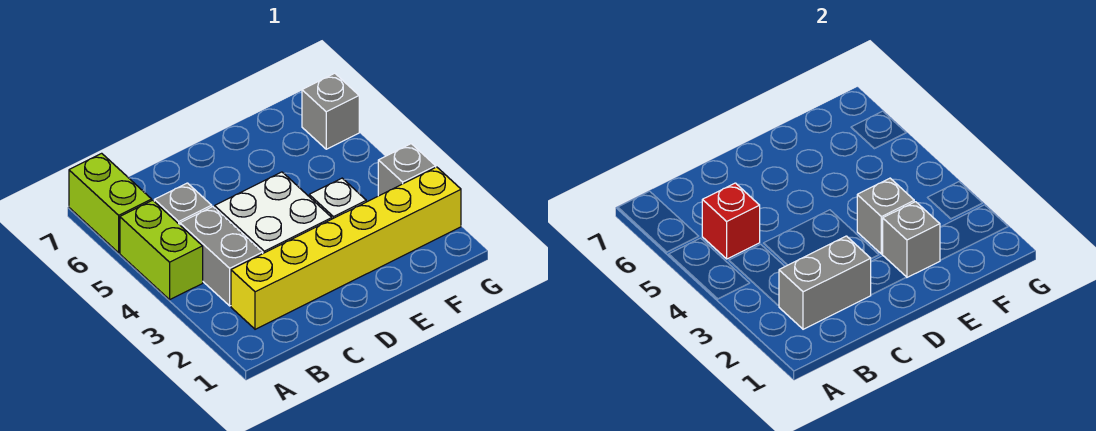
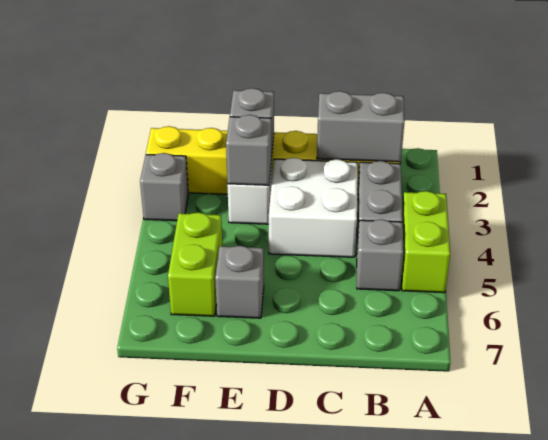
lime brick A6:A7 level 1 -> lime brick F5:F6 level 1
red brick B5 level 2 -> none
grey brick G6 level 1 -> grey brick E6 level 1

